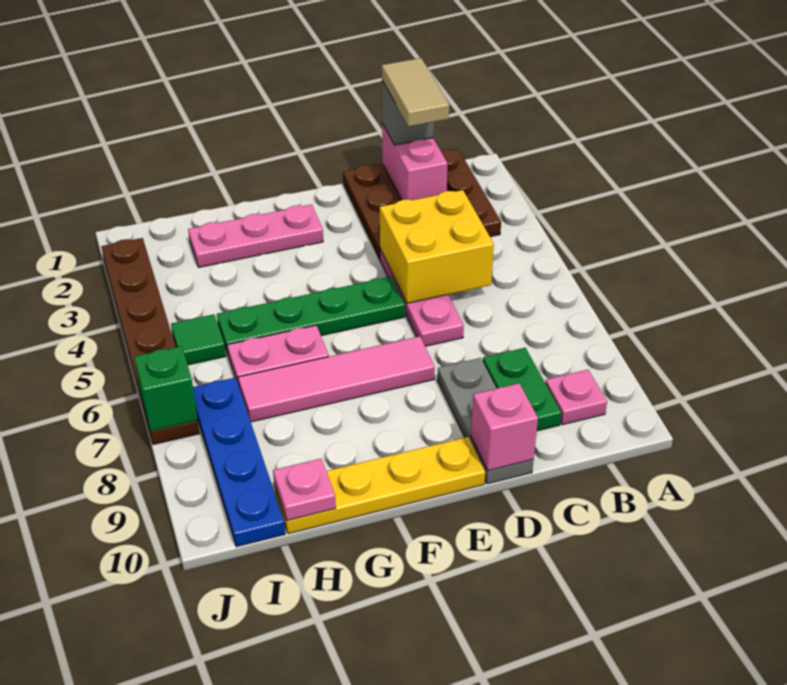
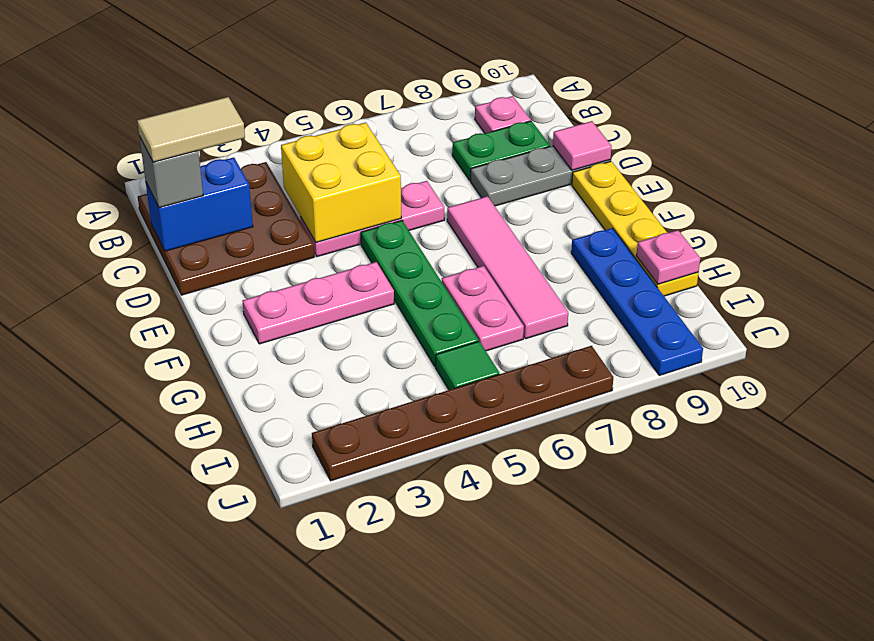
pink brick C1:C2 level 2 -> blue brick C1:C2 level 2
pink brick D10 level 2 -> pink tile D10 level 2
pink plate F2:H2 level 1 -> pink plate F2:F4 level 1
blue plate I7:I10 level 1 -> blue plate G9:J9 level 1
green brick J7 level 2 -> none

